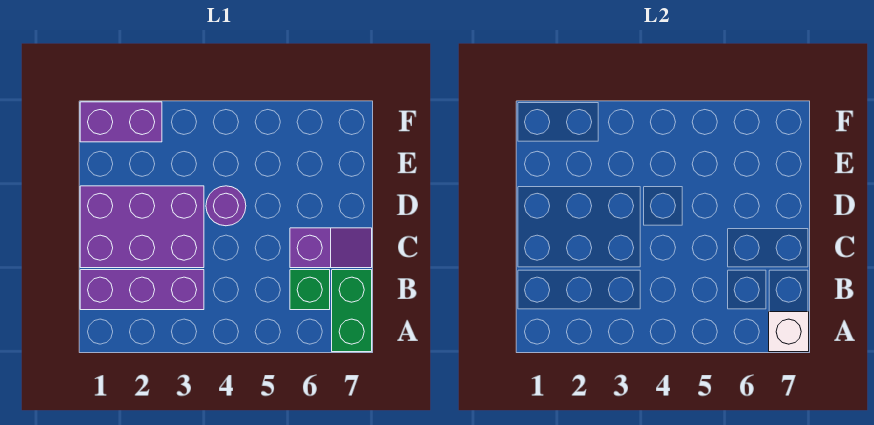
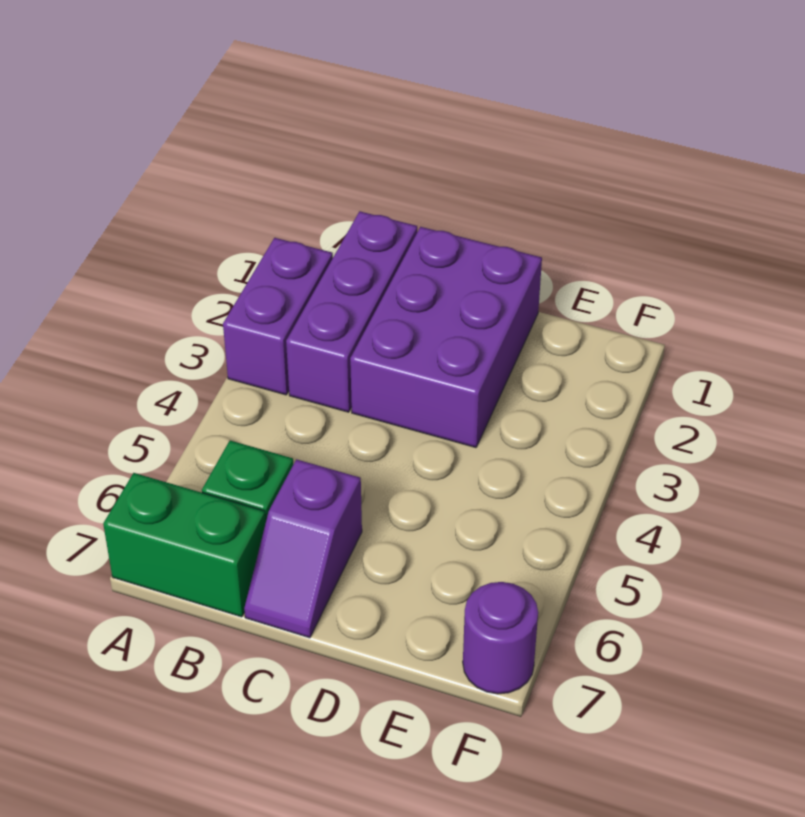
white brick A7 level 2 -> none
purple round brick D4 level 1 -> purple round brick F7 level 1
purple brick F1:F2 level 1 -> purple brick A2:A3 level 1

